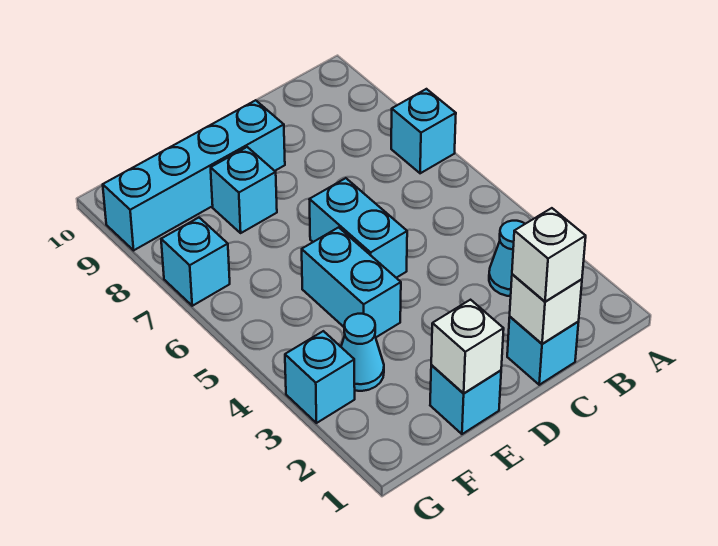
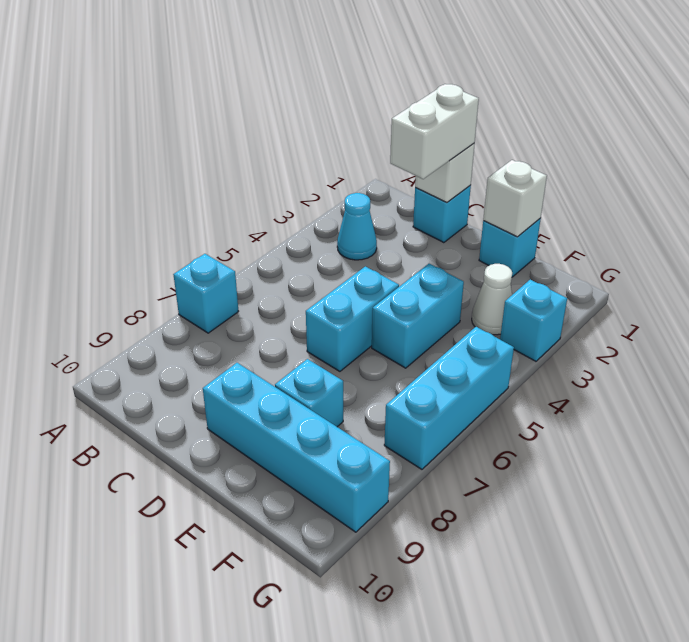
white brick C1 level 3 -> white brick C1:C2 level 3
cyan cone F3 level 1 -> white cone F3 level 1
cyan brick G7 level 1 -> cyan brick G5:G7 level 1

